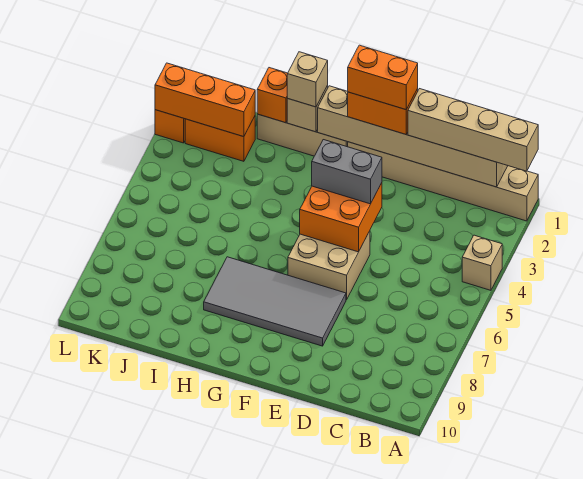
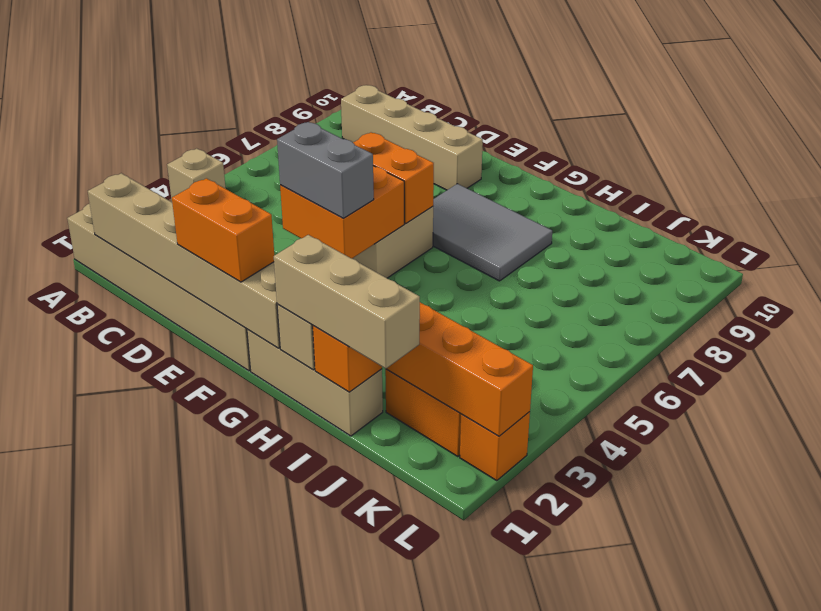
tan brick A1:D1 level 3 -> tan brick B9:E9 level 1
orange brick E1:F1 level 4 -> orange brick E6:F6 level 2
grey tile E7:H8 level 1 -> grey tile F7:H8 level 1
tan brick H1 level 3 -> tan brick H1:J1 level 3

